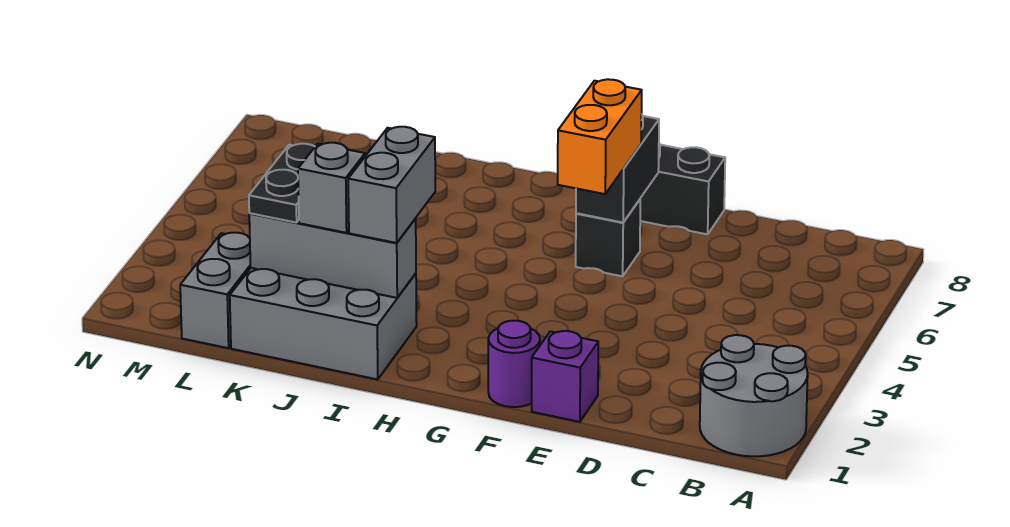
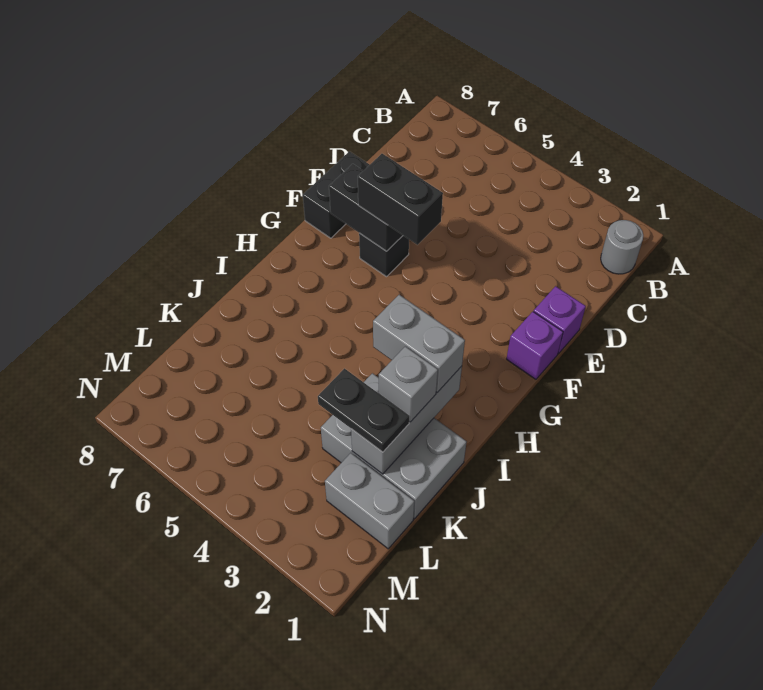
grey round brick A1:B2 level 1 -> grey round brick B1 level 1
purple round brick F1 level 1 -> purple brick F1 level 1
orange brick F5:F6 level 3 -> black brick F5:F6 level 3
grey brick I1:K2 level 1 -> grey brick J1:K3 level 1

